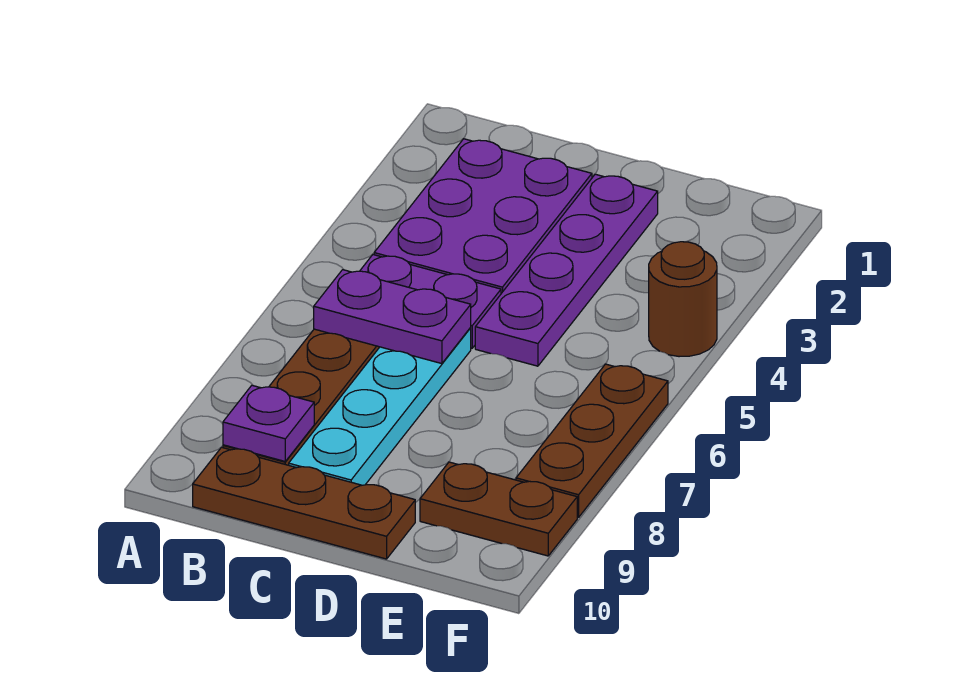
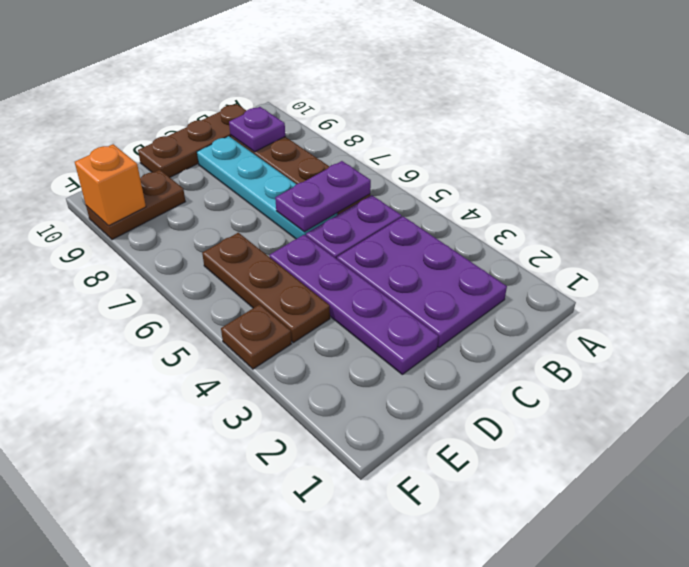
brown round brick F4 level 1 -> brown plate F4 level 1
brown plate F6:F8 level 1 -> brown plate E4:E6 level 1
none -> orange brick F9 level 2

